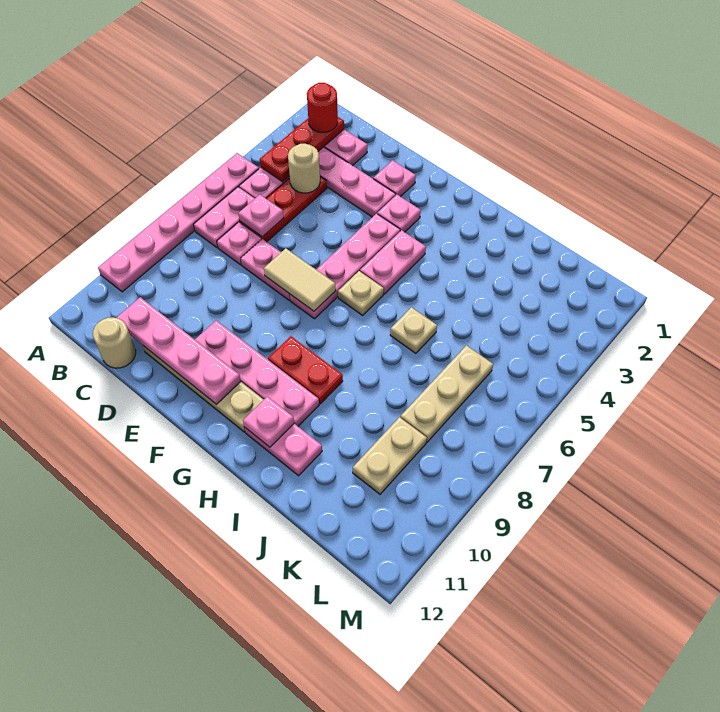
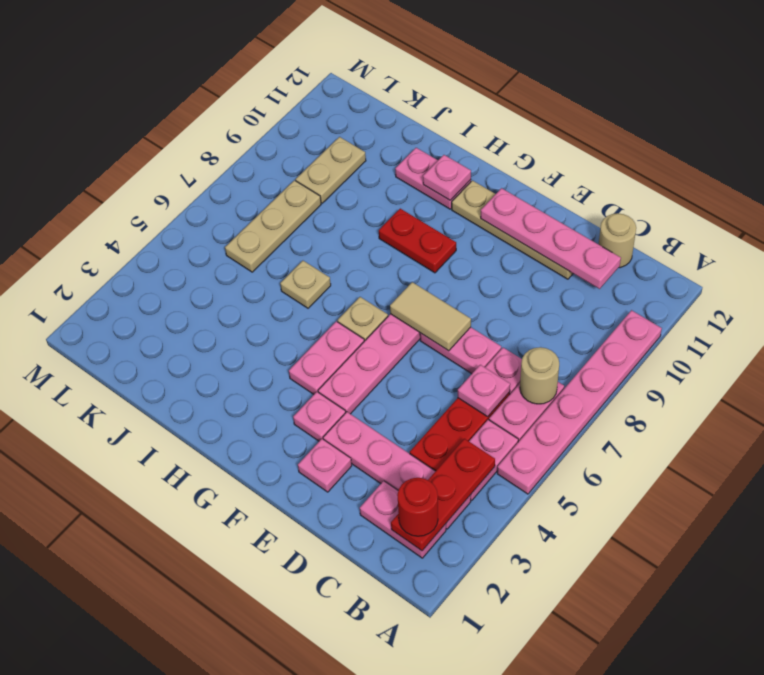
tan round brick C4 level 2 -> tan round brick B7 level 2
pink plate E10:H10 level 1 -> none

